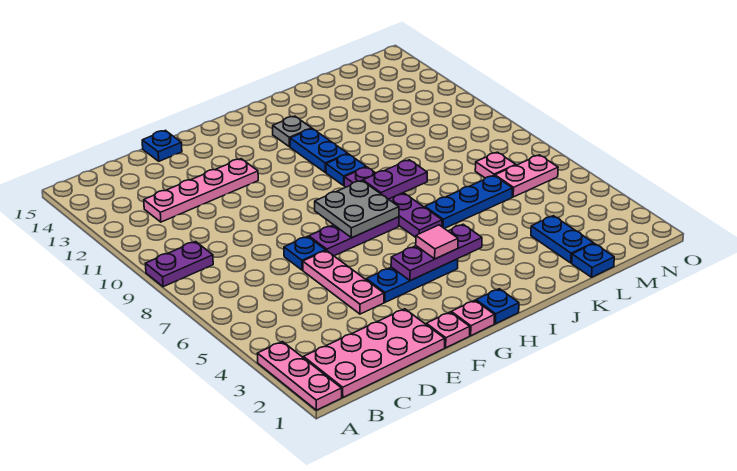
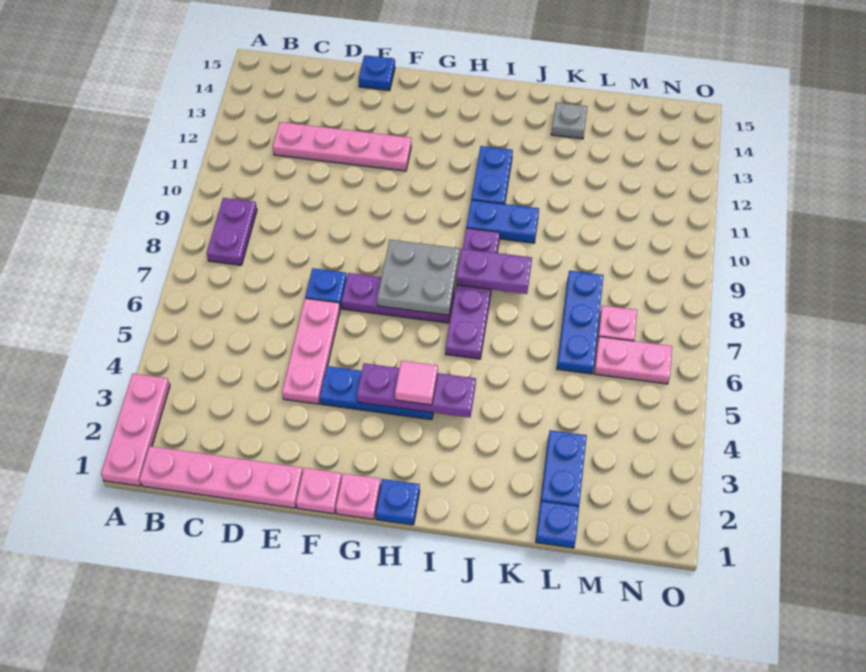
purple plate A9:B9 level 1 -> purple plate B8:B9 level 1
pink plate B1:E2 level 1 -> pink plate B1:E1 level 1
blue plate I10 level 1 -> blue plate I10:J10 level 1
grey plate I13 level 1 -> grey plate K14 level 1
blue plate J6:L6 level 1 -> blue plate L6:L8 level 1

